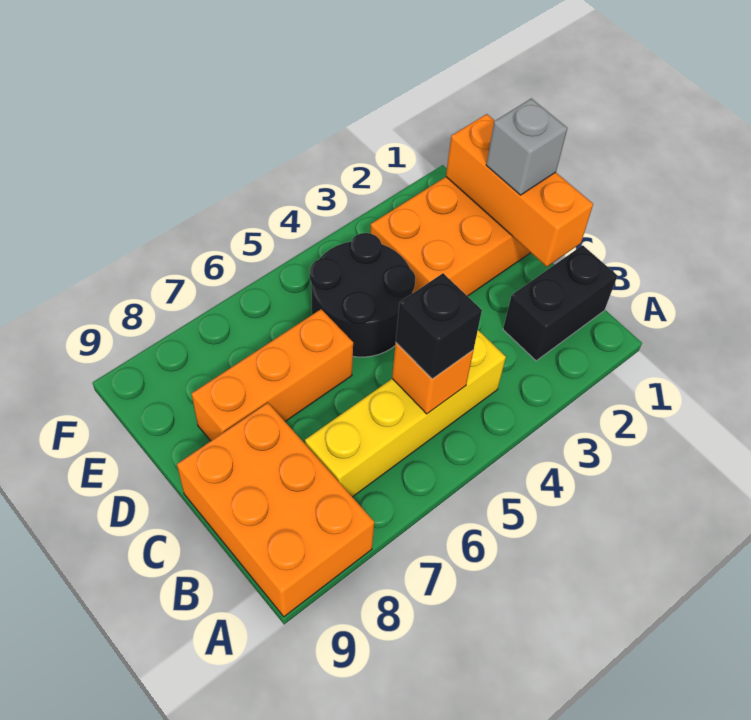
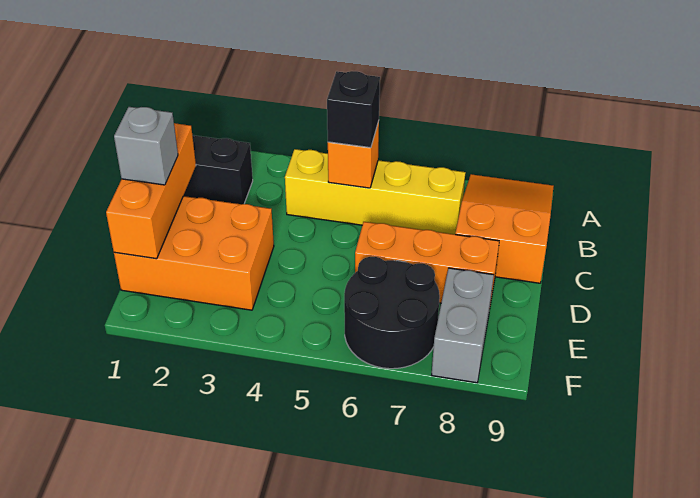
orange brick A8:C9 level 1 -> orange slope A8:C9 level 1 top C
black round brick D4:E5 level 1 -> black round brick E6:F7 level 1
none -> grey brick E8:F8 level 1

